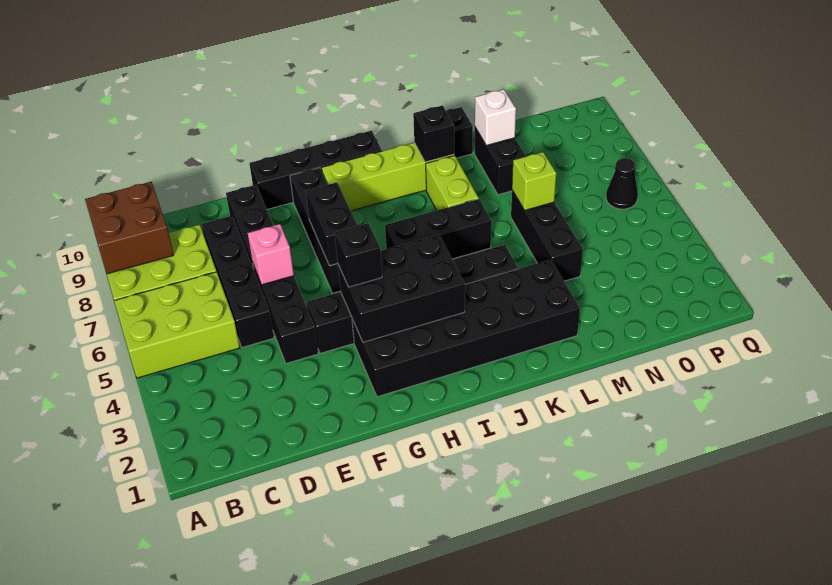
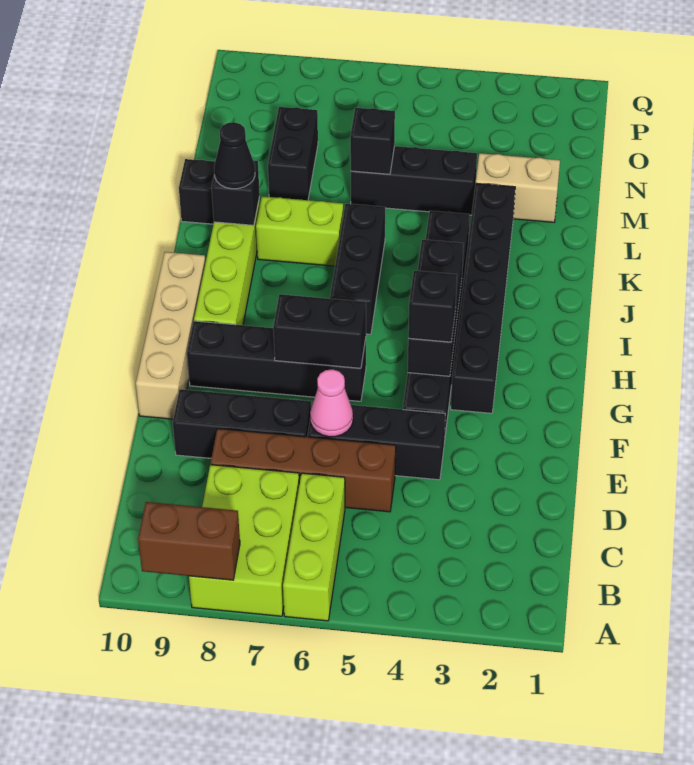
lime brick A5:C6 level 1 -> lime brick A6:C6 level 1
brown brick A8:B9 level 2 -> brown brick A8:A9 level 2
black brick D5:D8 level 1 -> brown brick D5:D8 level 1
pink brick E6 level 2 -> pink cone E6 level 2
black brick F10:I10 level 1 -> tan brick F10:I10 level 1
black brick G2:L3 level 1 -> black brick G3:L3 level 1
black brick G3:I4 level 2 -> black brick G4:I4 level 2
none -> tan brick M2:M3 level 1
lime brick M6 level 2 -> black brick M6 level 2
black brick M8:M9 level 1 -> black brick M8:N8 level 1
white brick M9 level 2 -> none
black cone P6 level 1 -> black cone K9 level 3

